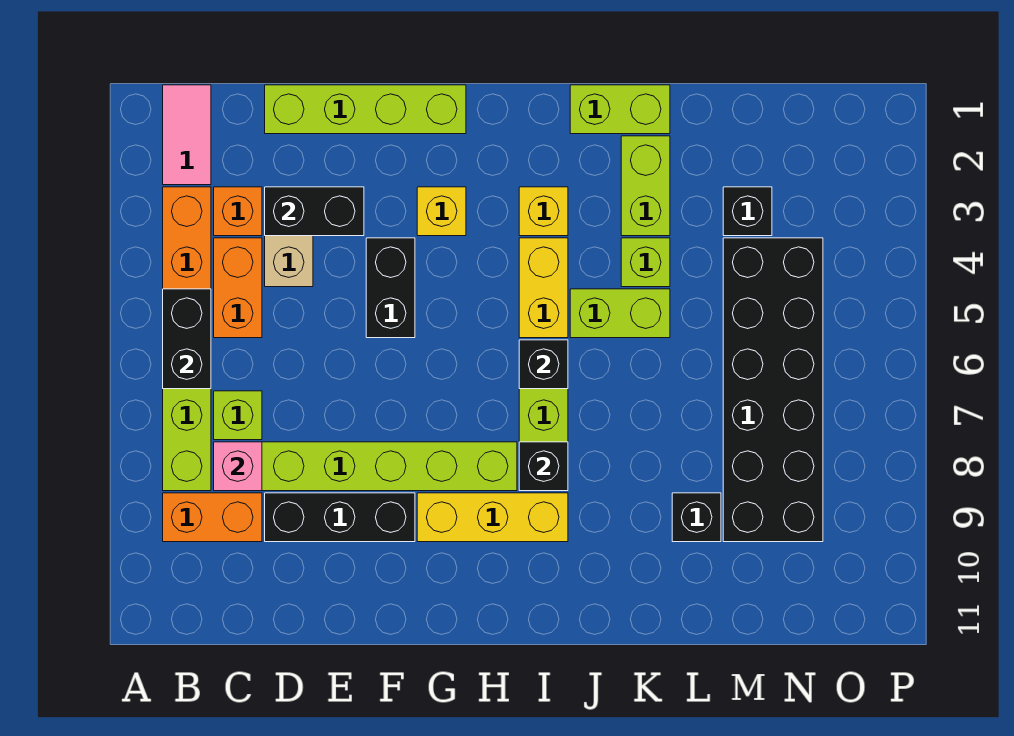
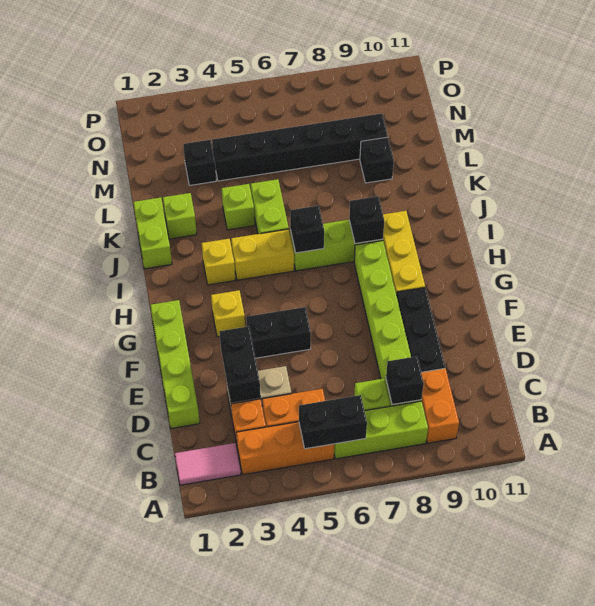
pink brick C8 level 2 -> black brick C8 level 2
lime brick K2:K3 level 1 -> lime brick K2 level 1
black brick M4:N9 level 1 -> black brick M4:M9 level 1

